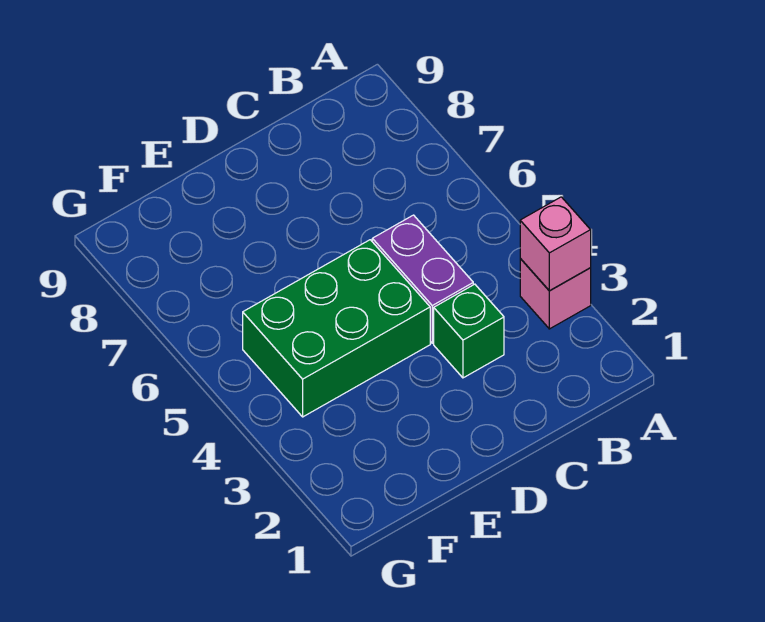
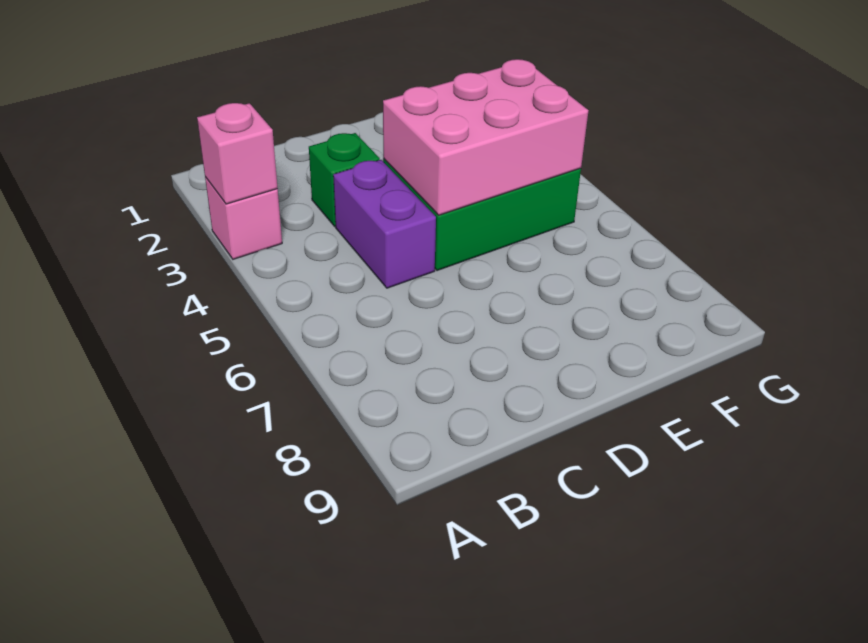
none -> pink brick D4:F5 level 2

